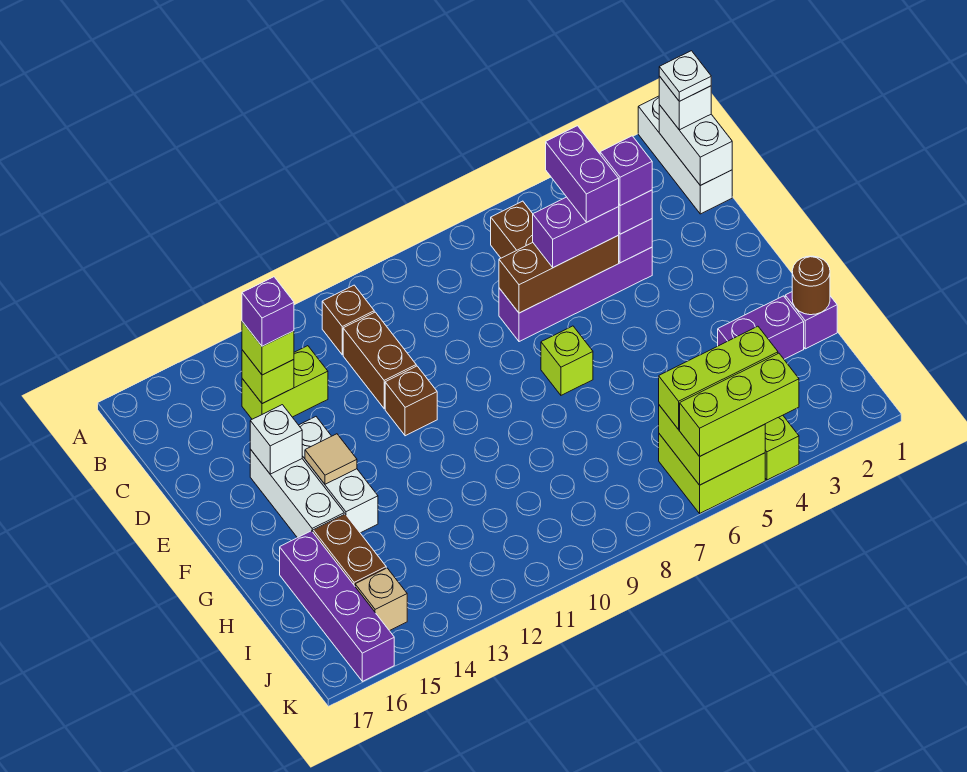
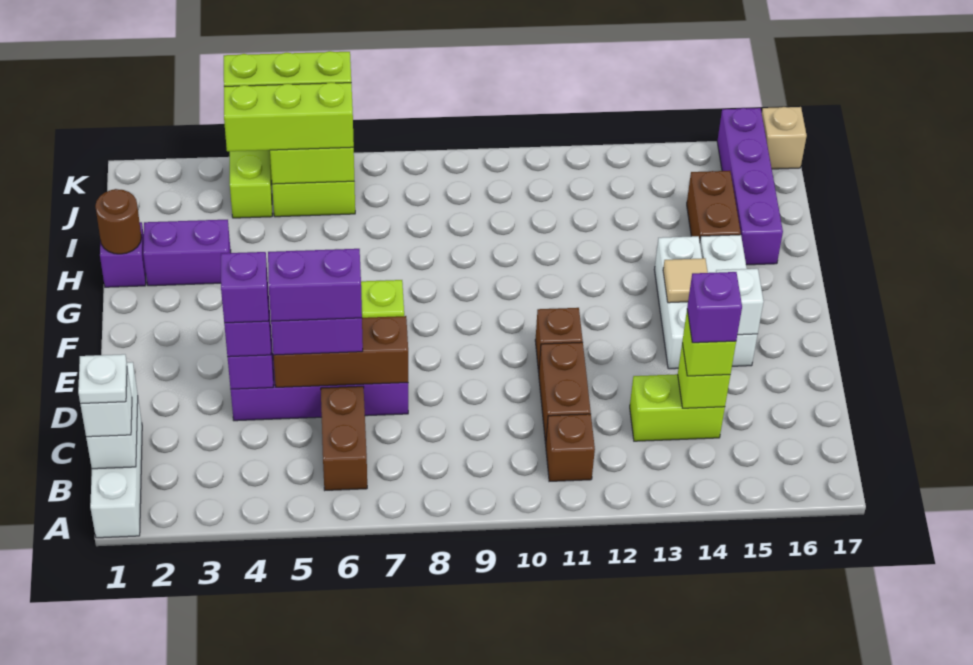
purple brick C5:D5 level 4 -> purple brick D5:D6 level 4
tan brick J15 level 1 -> tan brick K17 level 1

